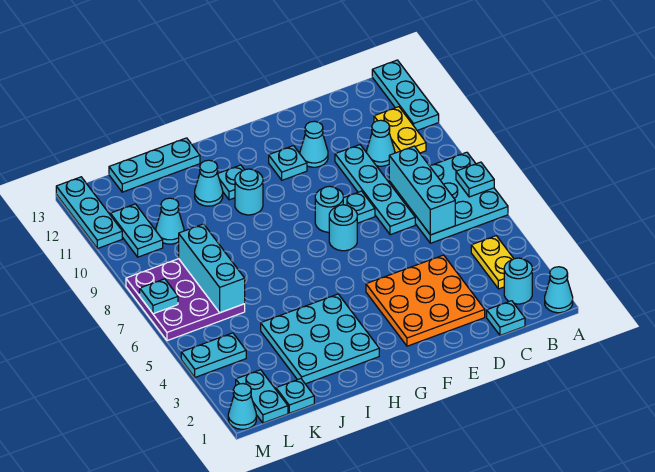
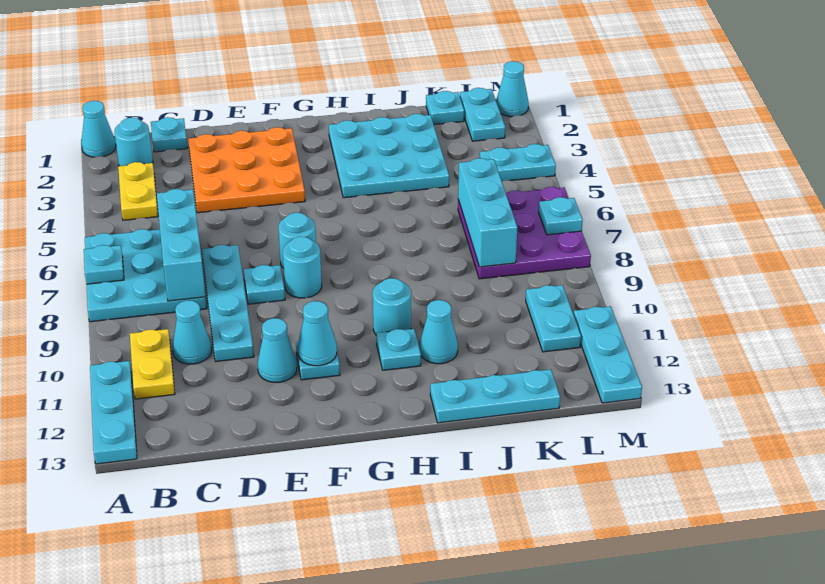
cyan cone K10 level 1 -> cyan cone F11 level 2

